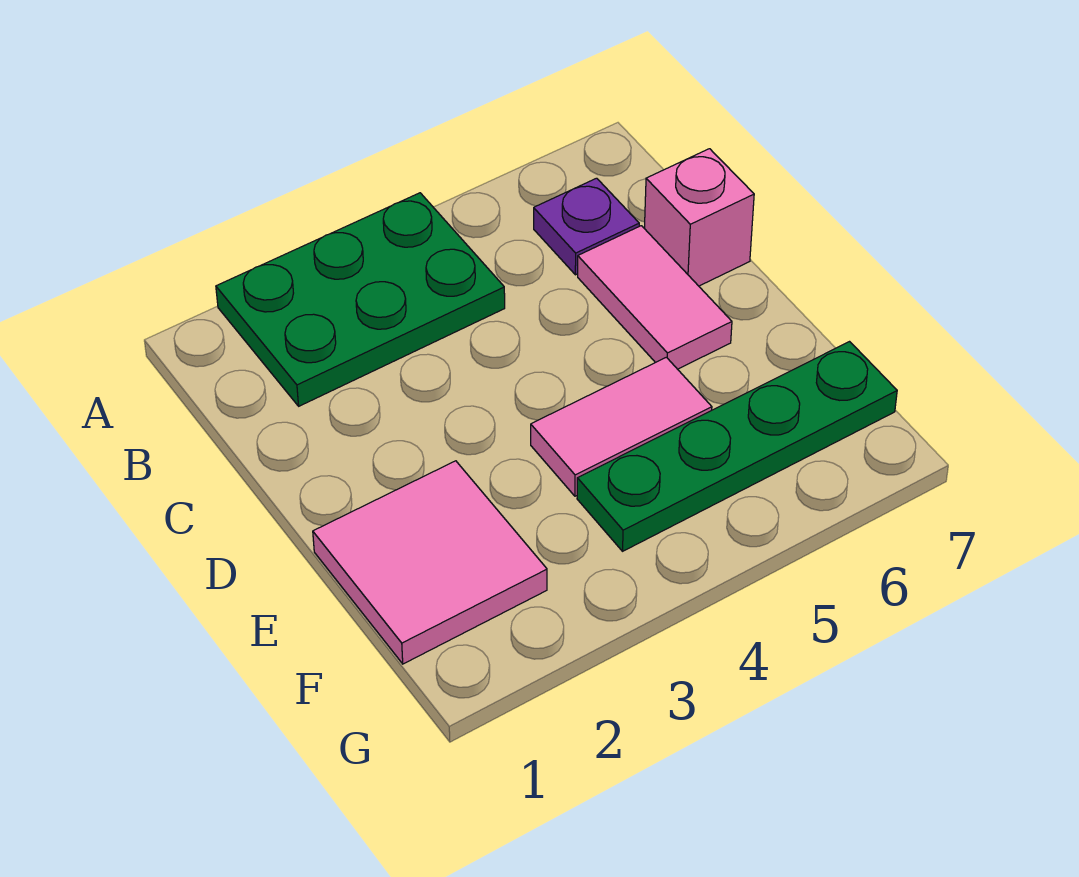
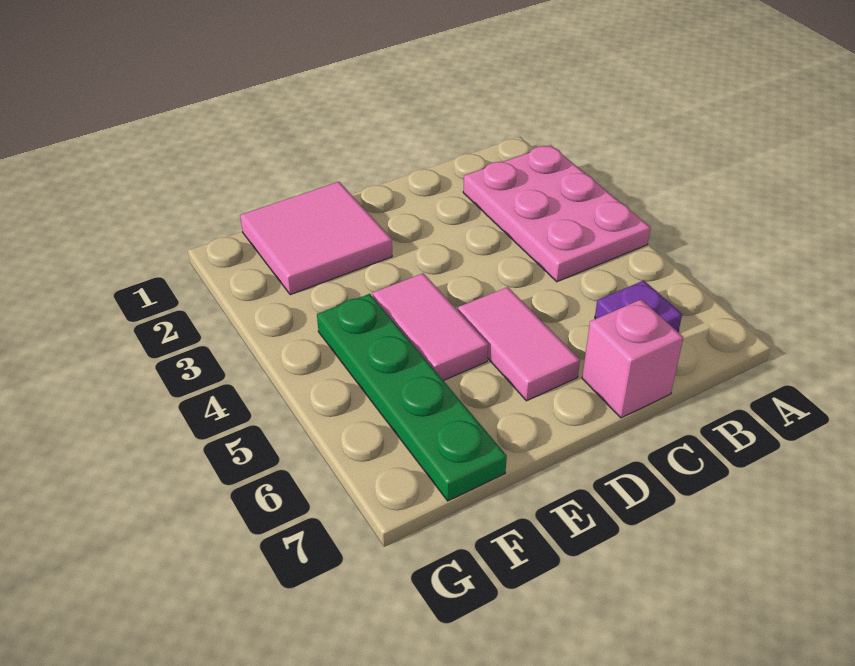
green plate A2:B4 level 1 -> pink plate A2:B4 level 1
pink tile C6:D6 level 1 -> pink tile D5:D6 level 1

